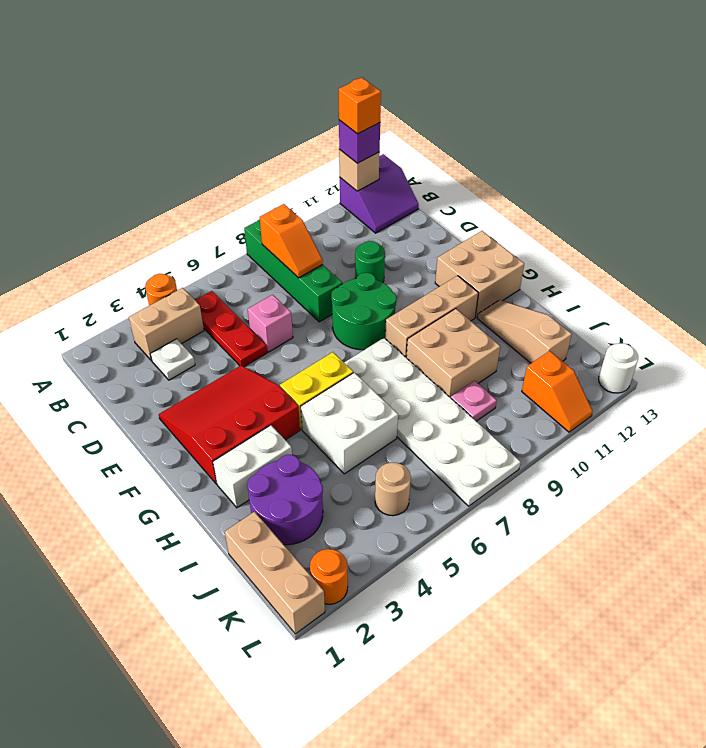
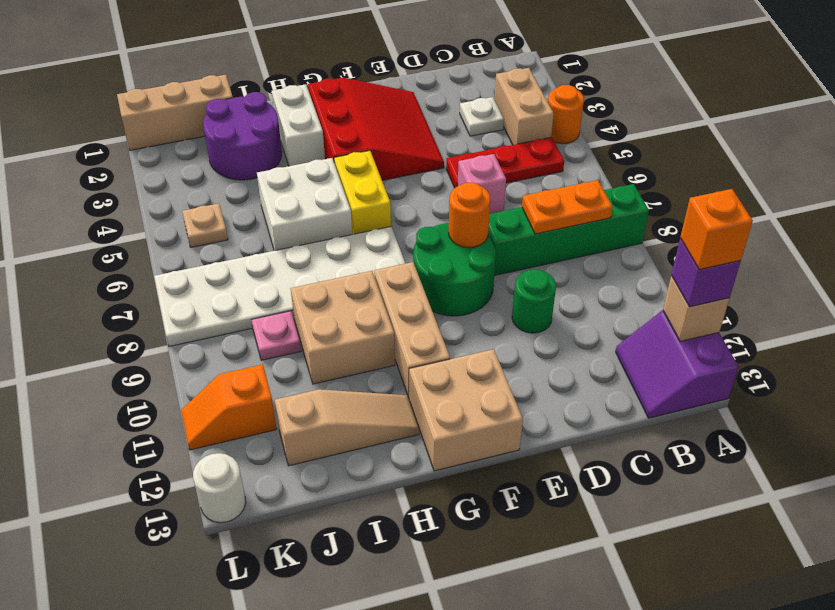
orange slope B8:C8 level 2 top B -> orange plate B8:C8 level 2
tan round brick K5 level 1 -> tan plate K5 level 1
orange round brick L2 level 1 -> orange round brick E8 level 2

